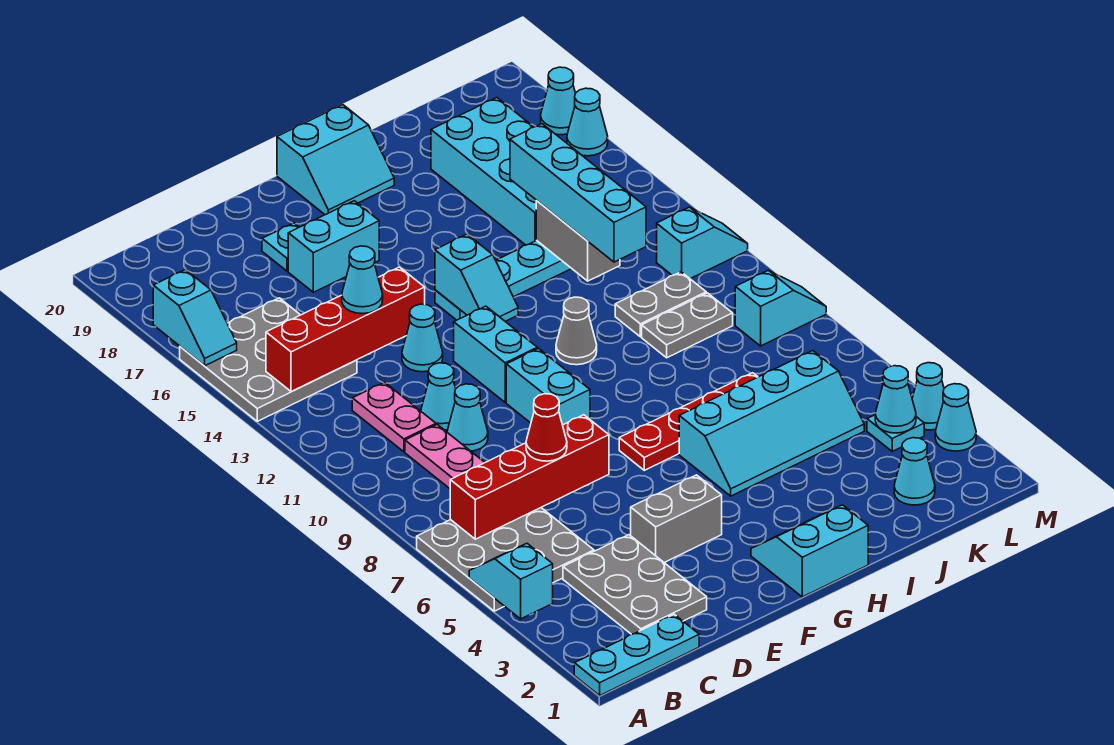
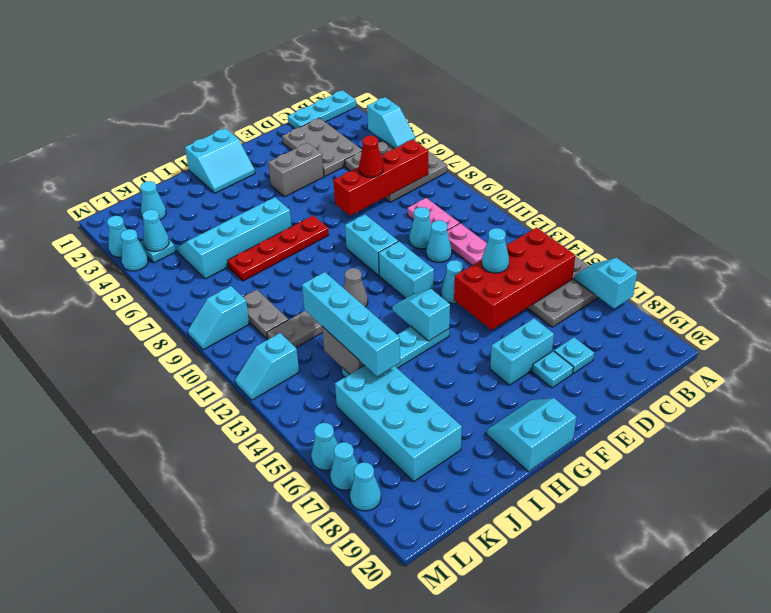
red brick B14:E14 level 2 -> red brick B14:E15 level 2
none -> cyan plate D18 level 1
grey plate J10:K10 level 1 -> grey plate K9:K10 level 1
none -> cyan cone M16 level 1

